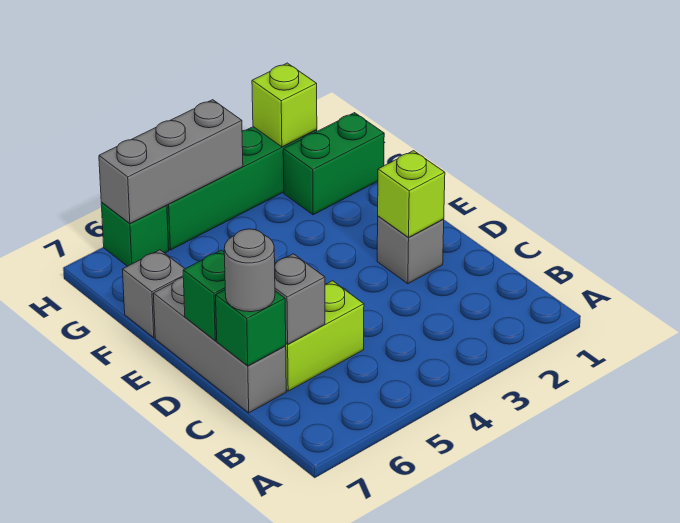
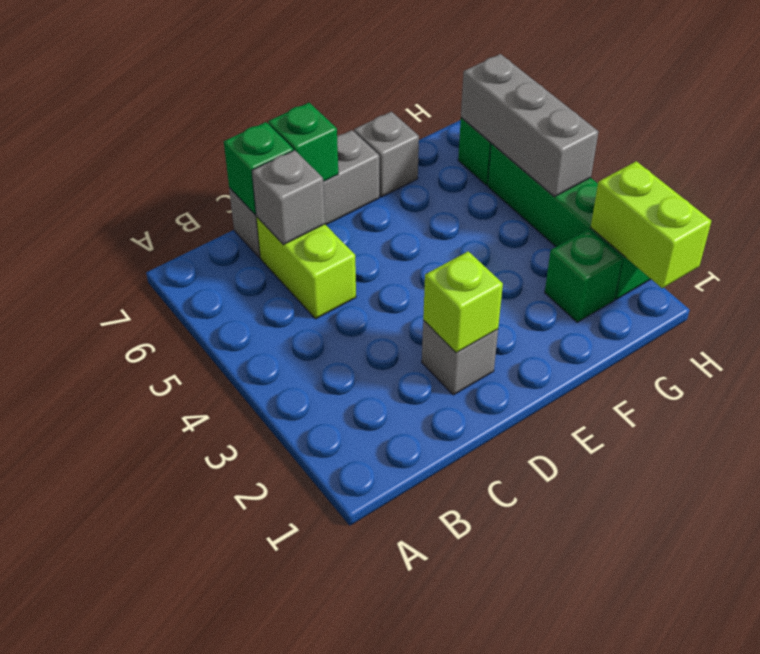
grey round brick C7 level 3 -> none
green brick G1:G2 level 1 -> green brick G2 level 1
lime brick H2 level 2 -> lime brick H1:H2 level 2

